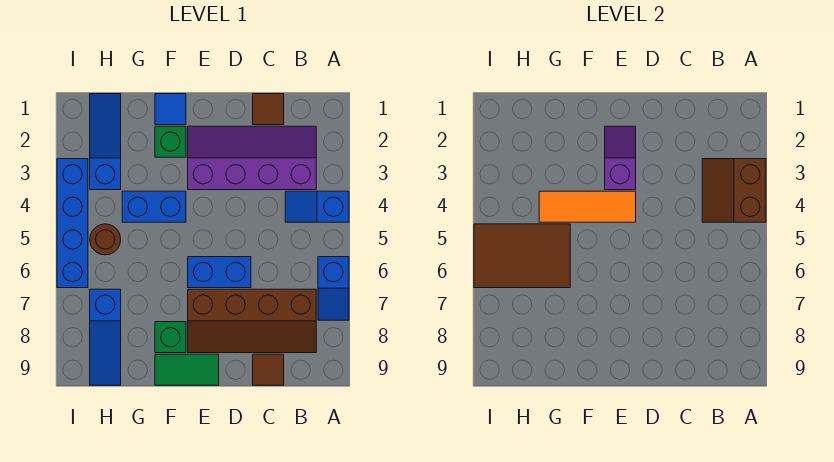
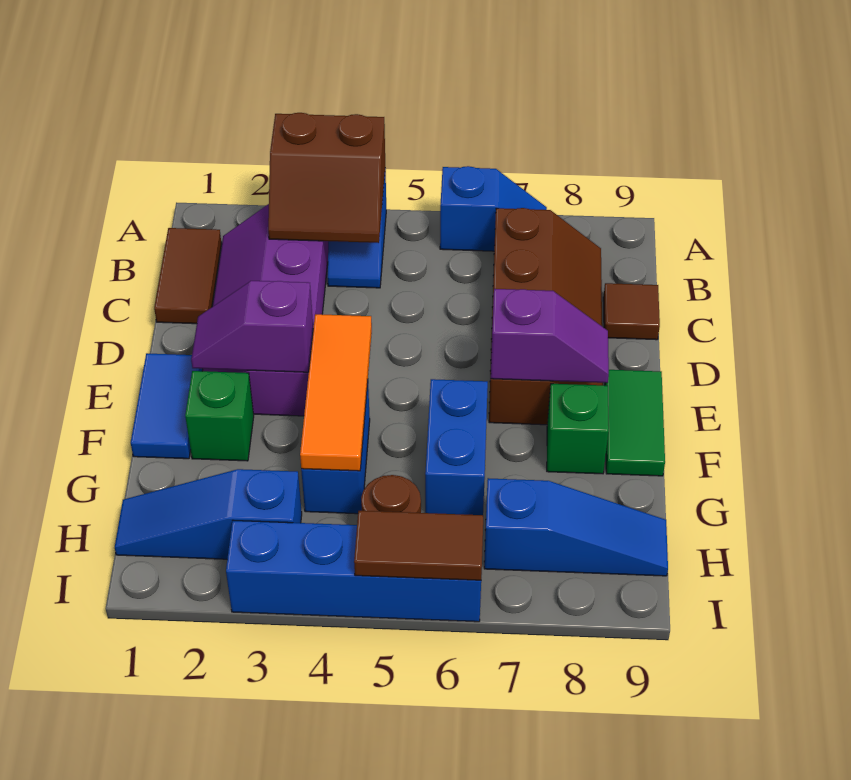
brown tile C1 level 1 -> brown tile B1:C1 level 1
blue brick D6:E6 level 1 -> blue brick F6:G6 level 1
none -> purple slope E7:E8 level 2 top 7
blue tile F1 level 1 -> blue tile E1:F1 level 1
brown tile G5:I6 level 2 -> brown tile I5:I6 level 2

